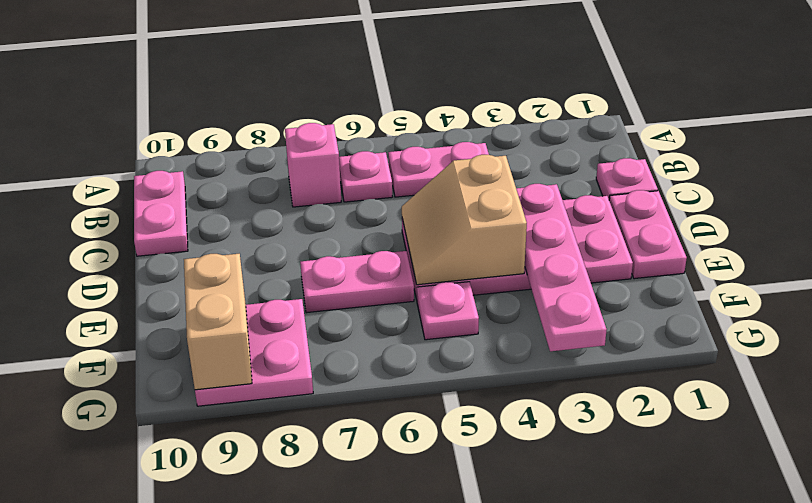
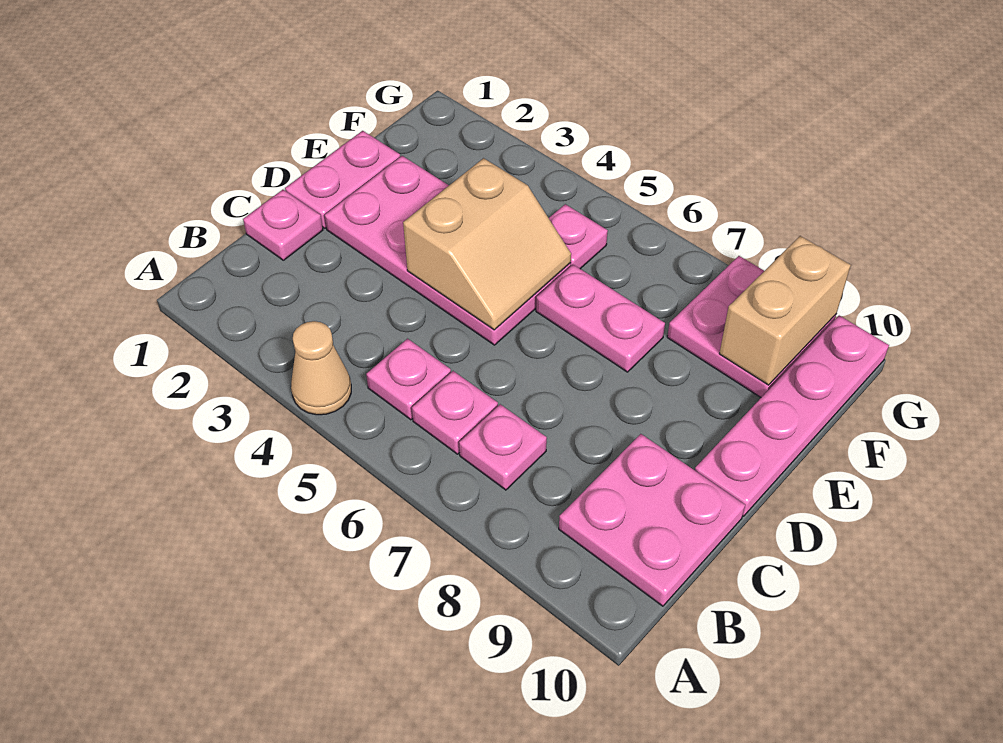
none -> tan cone A4 level 1
pink plate B4:B5 level 1 -> pink plate B5 level 1
pink brick B7 level 1 -> pink plate B7 level 1
pink plate B10:C10 level 1 -> pink plate B9:C10 level 1
pink plate D3:G3 level 2 -> pink plate D10:G10 level 1

